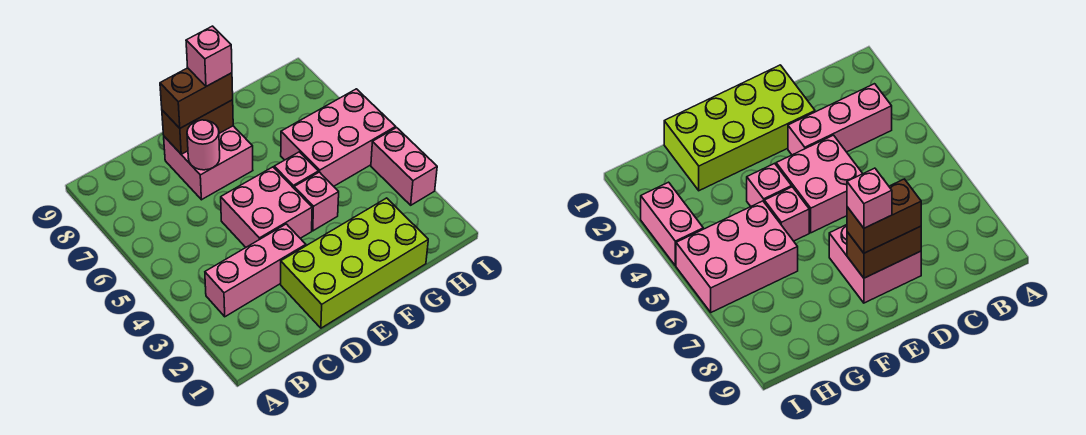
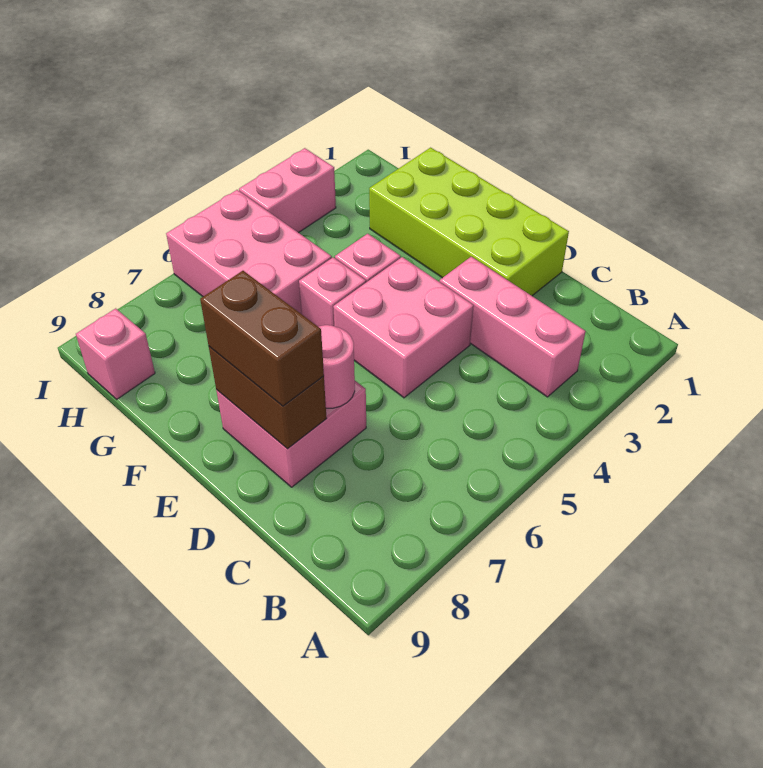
pink brick E8 level 4 -> pink brick H9 level 1

